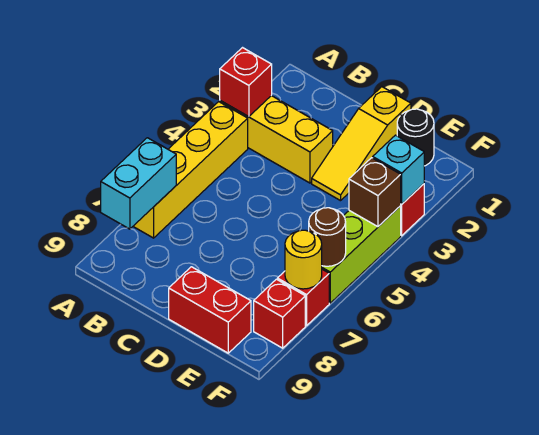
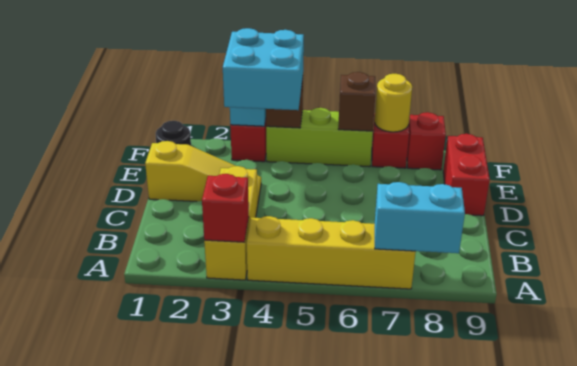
none -> cyan brick E3:F4 level 3
brown round brick F6 level 2 -> brown brick F6 level 2

